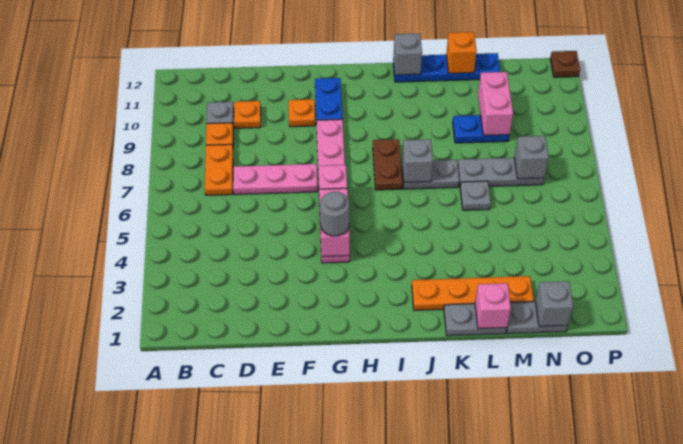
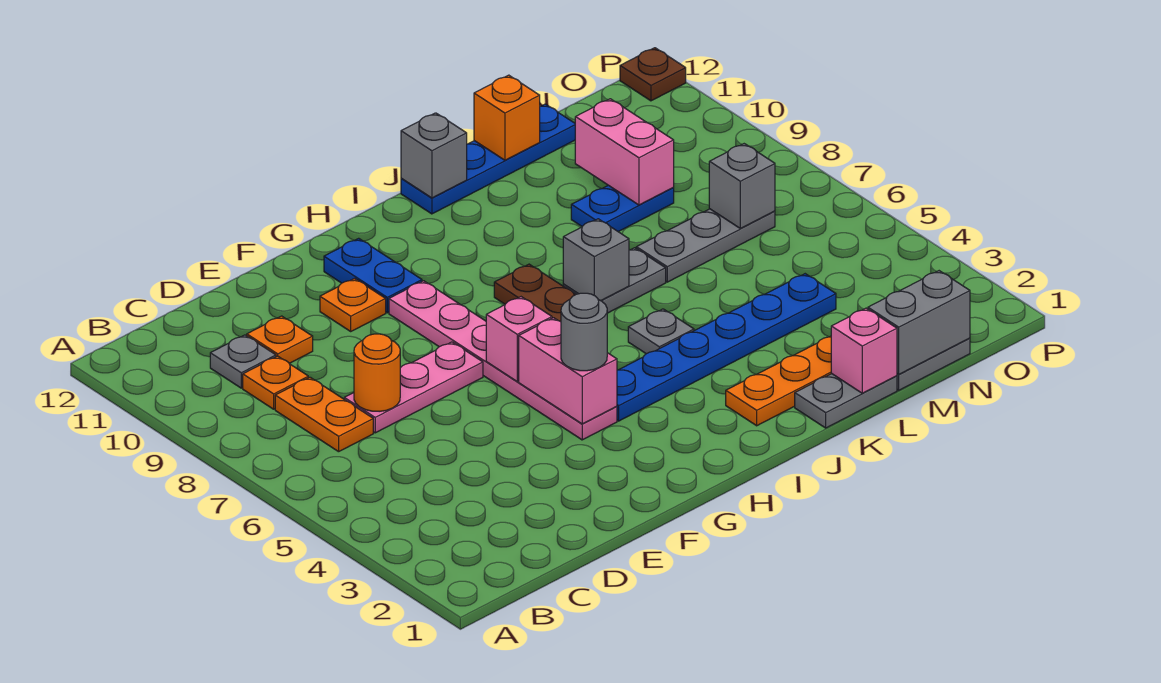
none -> orange round brick D7 level 2
none -> blue plate H4:M4 level 1
grey plate L6 level 1 -> grey plate J5 level 1
grey brick N1 level 2 -> grey brick M1:N1 level 2

